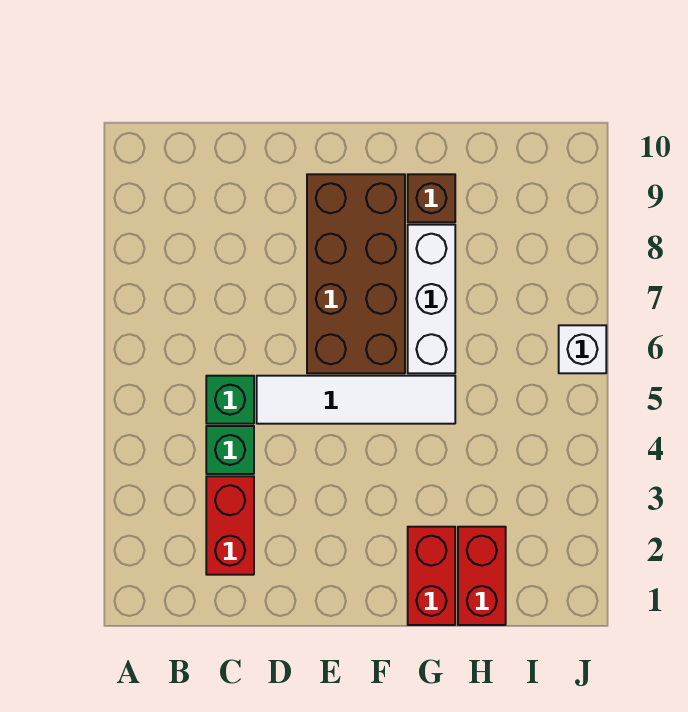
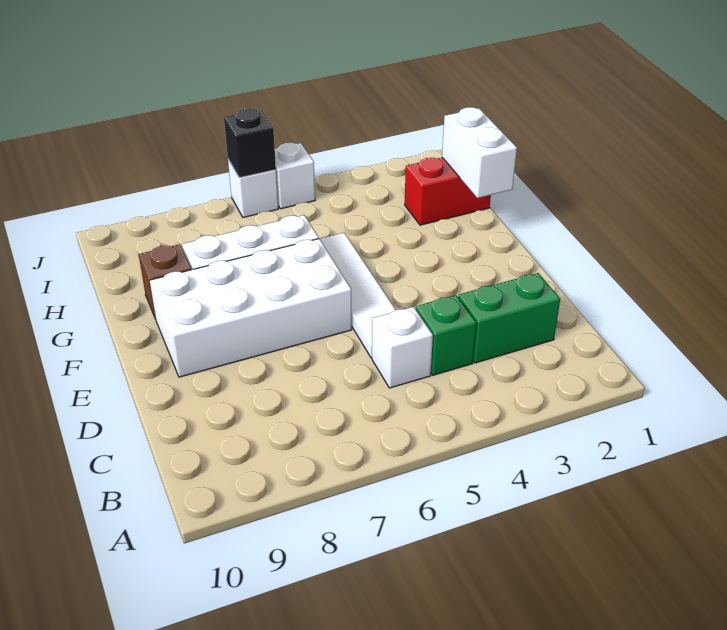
red brick C2:C3 level 1 -> green brick C2:C3 level 1
green brick C5 level 1 -> white brick C5 level 1
brown brick E6:F9 level 1 -> white brick E6:F9 level 1
red brick G1:G2 level 1 -> none
none -> white brick G1:H1 level 2
none -> white brick J5 level 1
none -> black brick J6 level 2

